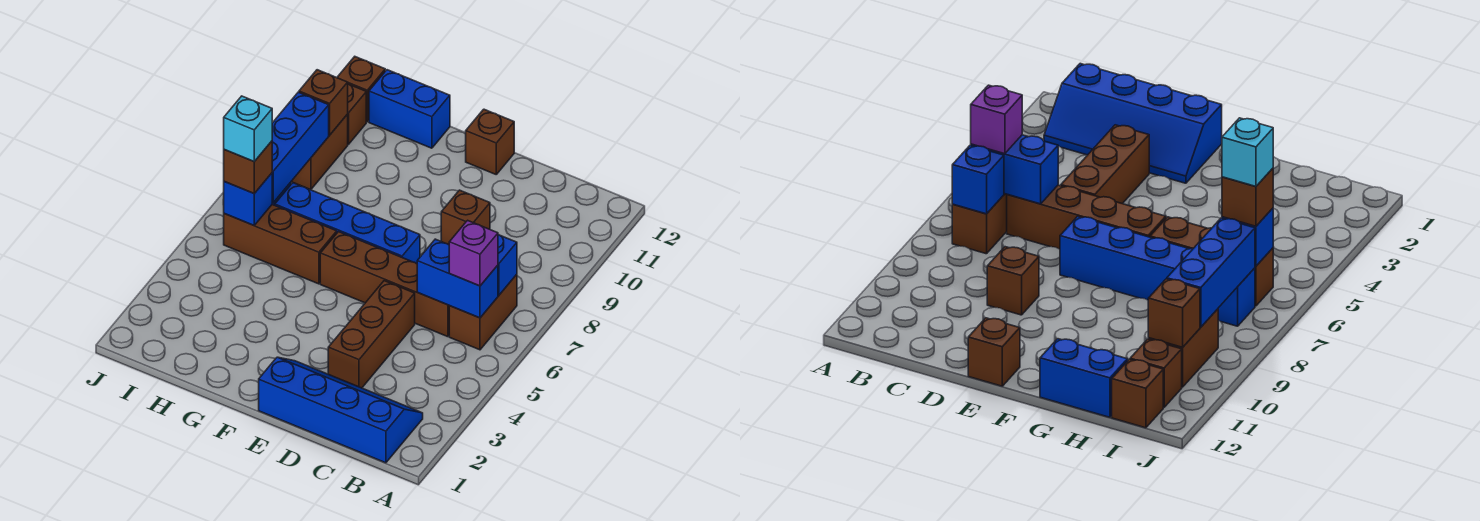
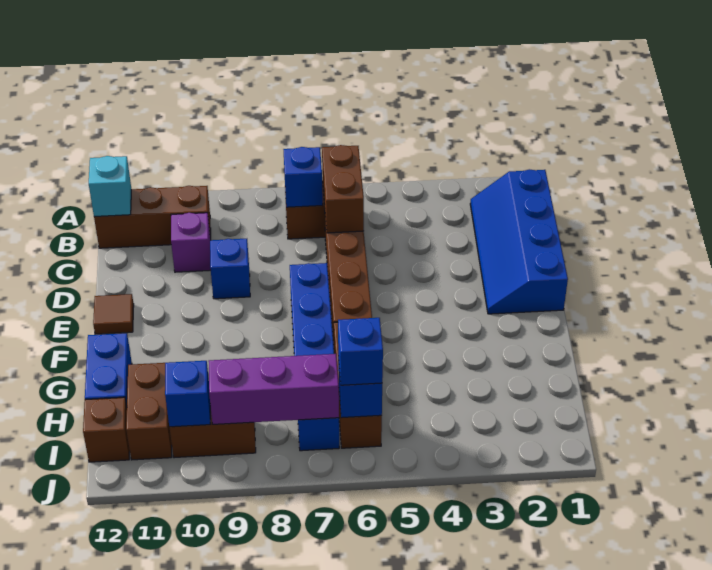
blue brick B6:C6 level 2 -> brown brick B6:C6 level 2
purple brick B6 level 3 -> purple brick C10 level 1
brown brick D3:D5 level 1 -> brown brick B10:B12 level 1
brown brick D9 level 1 -> blue brick D9 level 1
brown brick E12 level 1 -> brown tile E12 level 1
brown brick I6 level 3 -> blue brick I6 level 3
cyan brick I6 level 4 -> cyan brick B12 level 2
blue brick I7:I9 level 2 -> purple brick I7:I9 level 2
brown brick I10 level 2 -> blue brick I10 level 2
brown brick I11 level 1 -> brown brick H11:I11 level 1

